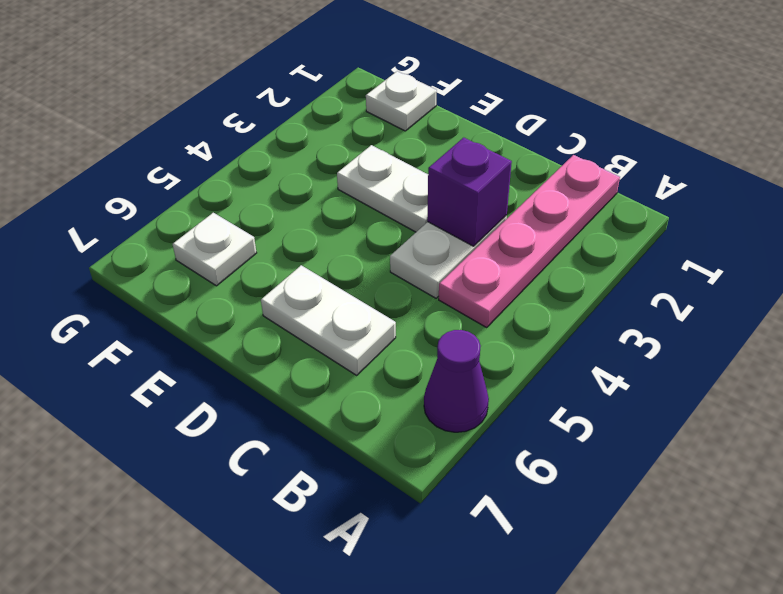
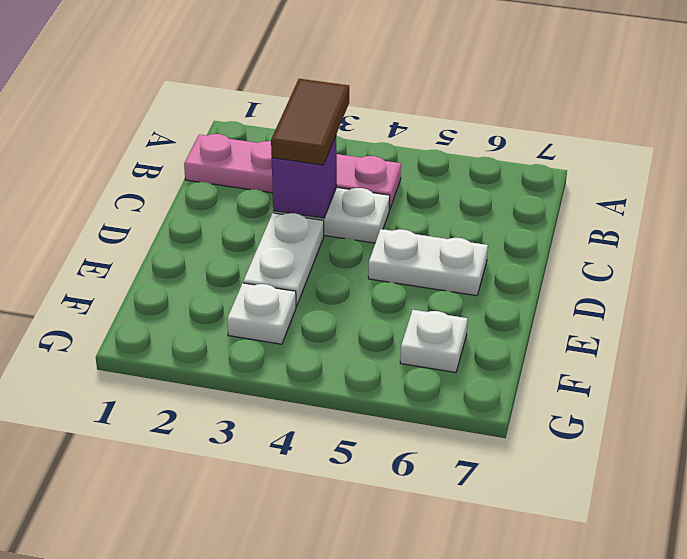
purple cone A6 level 1 -> none
none -> brown tile B3:C3 level 3
white plate C6:D6 level 1 -> white plate D5:D6 level 1
white plate F1 level 1 -> white plate F3 level 1

